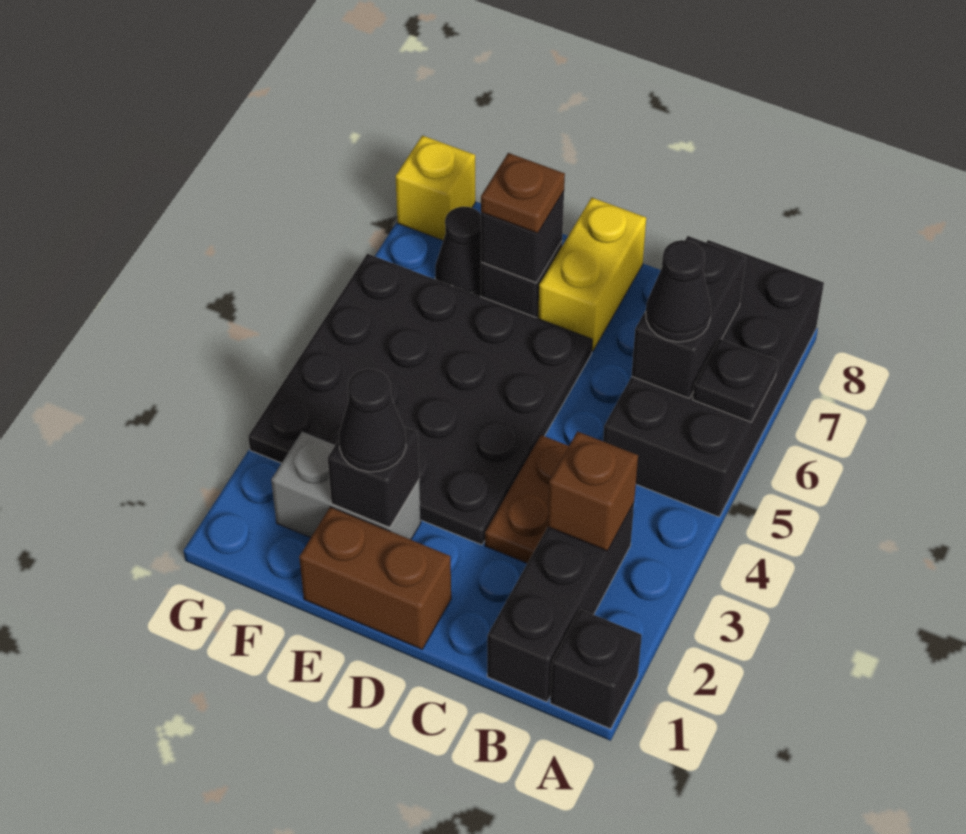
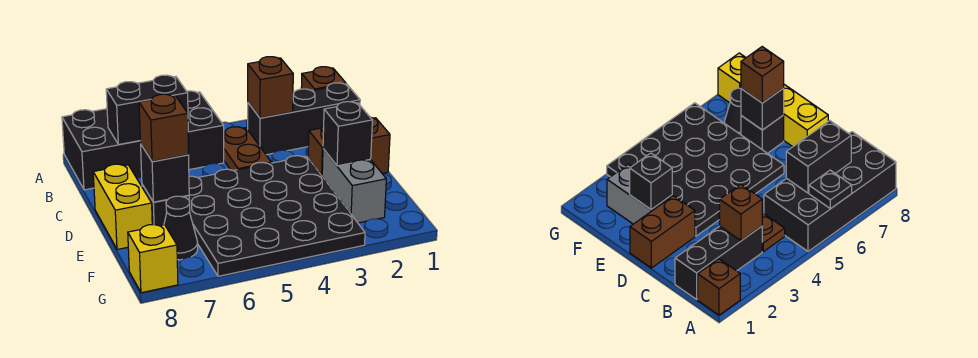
black brick A1 level 1 -> brown brick A1 level 1
black cone B6 level 3 -> none
brown plate C3:C4 level 1 -> brown plate B4:C4 level 1
brown brick D1:E1 level 1 -> brown brick D1:D2 level 1
yellow brick D7:D8 level 1 -> yellow brick D8:E8 level 1
black cone E2 level 3 -> none
brown plate E7 level 3 -> brown brick E7 level 3

